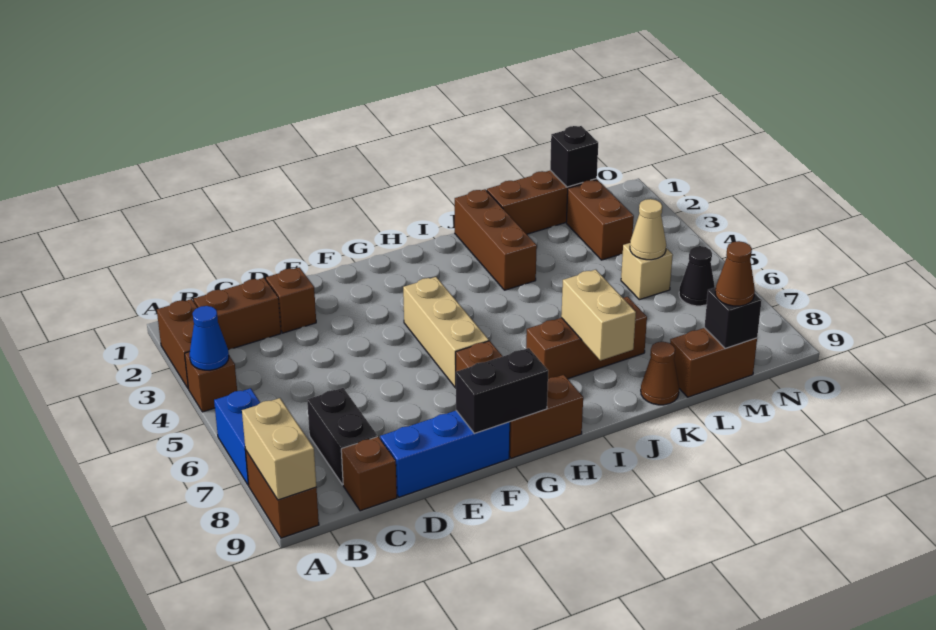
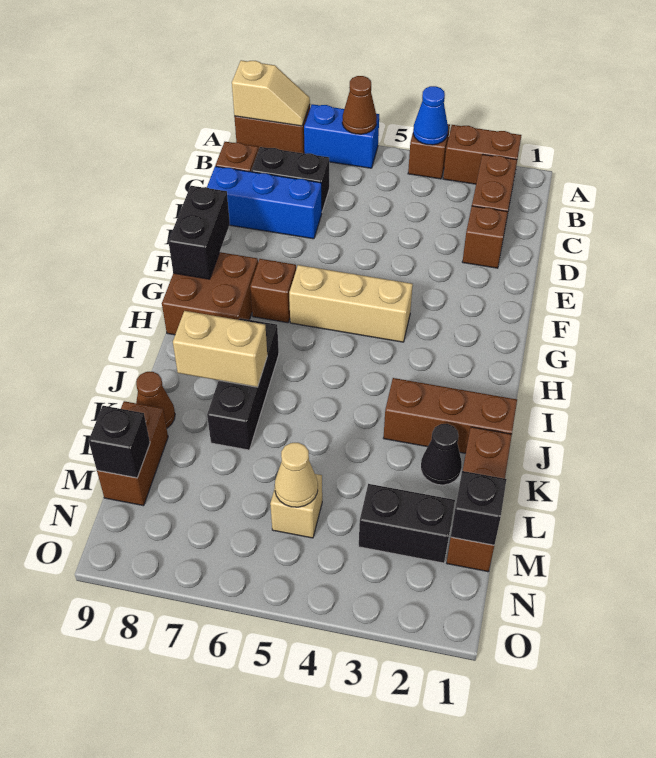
tan brick A8:A9 level 2 -> tan slope A8:A9 level 2 top 9
blue brick D9:F9 level 1 -> blue brick D7:D9 level 1
brown brick G9:H9 level 1 -> brown brick G8:H9 level 1
brown brick I7:K7 level 1 -> black brick I7:K7 level 1
brown brick M2:M3 level 1 -> black brick M2:M3 level 1
brown cone M9 level 3 -> brown cone A6 level 2
black cone N6 level 1 -> black cone K2 level 1

